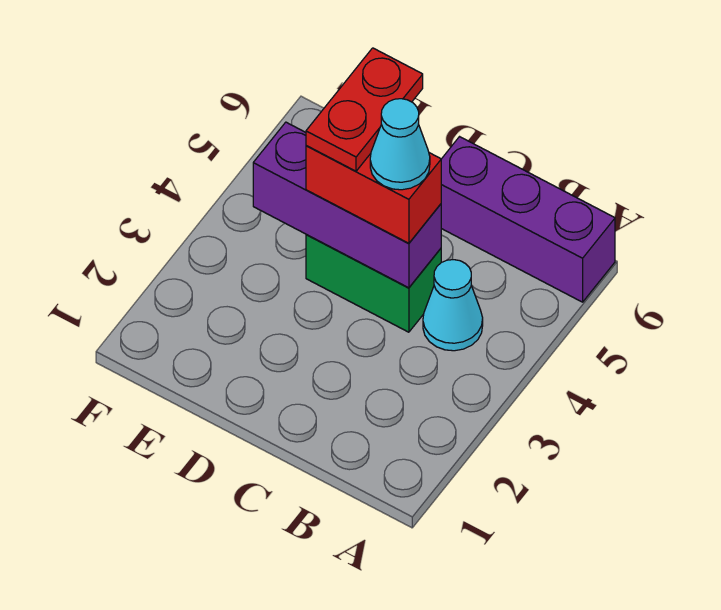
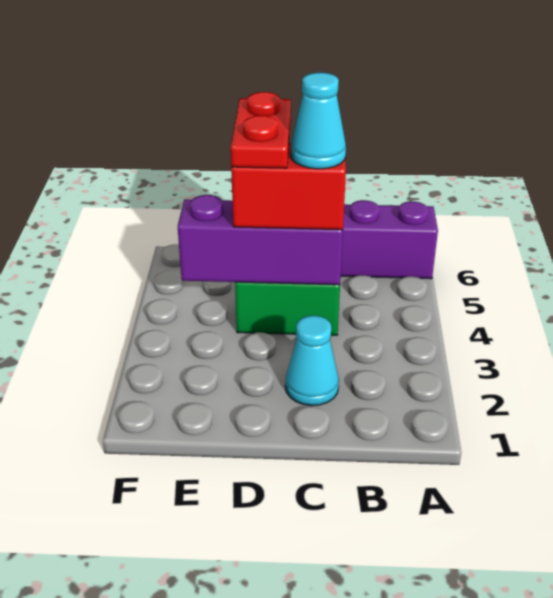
cyan cone B4 level 1 -> cyan cone C2 level 1

